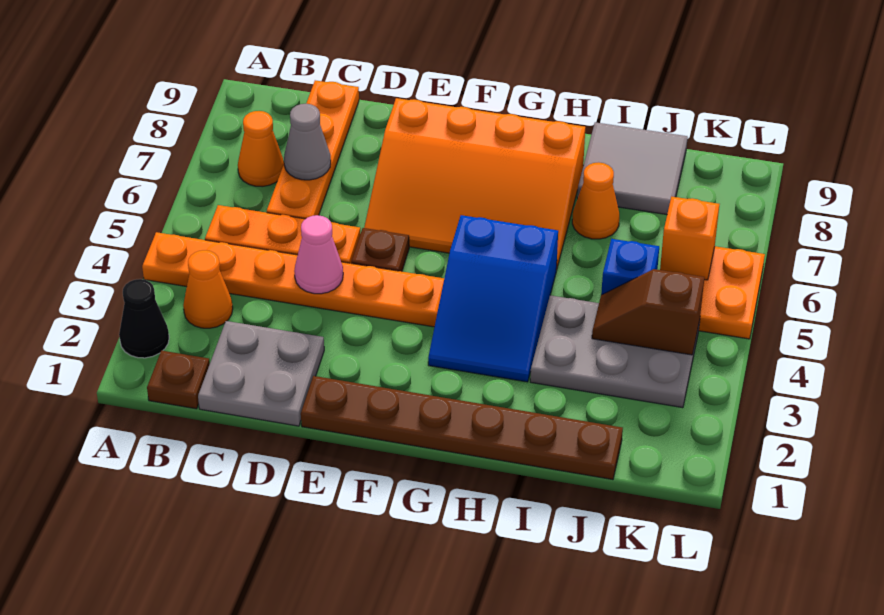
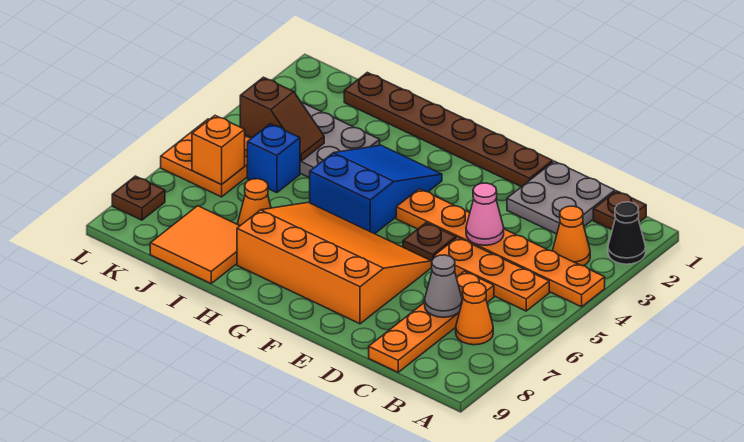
grey tile I8:J9 level 1 -> orange tile I8:J9 level 1
none -> brown plate L8 level 1

